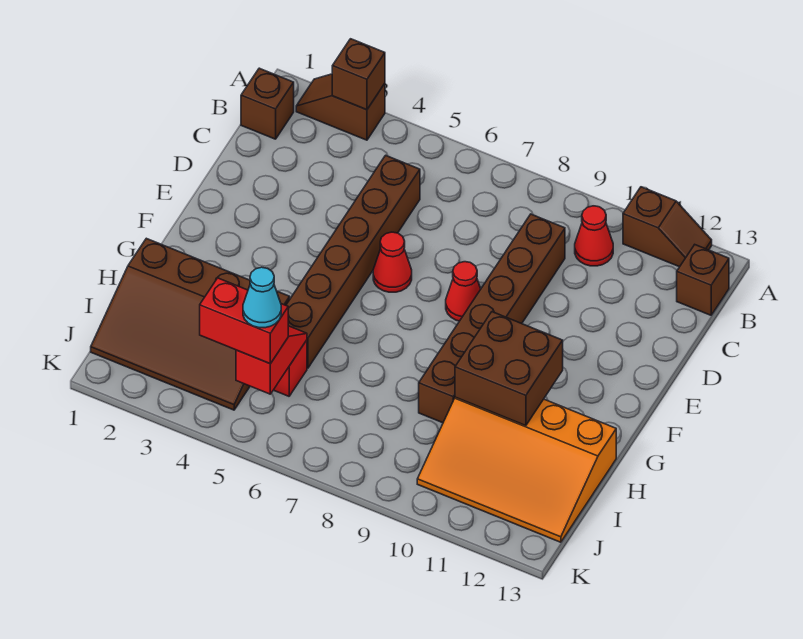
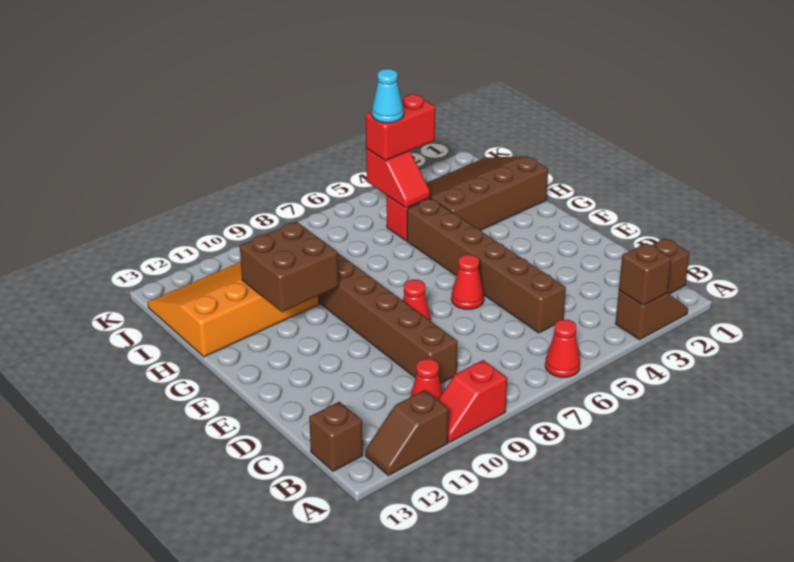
none -> red cone A6 level 1
none -> red slope A9:A10 level 1 top 9

